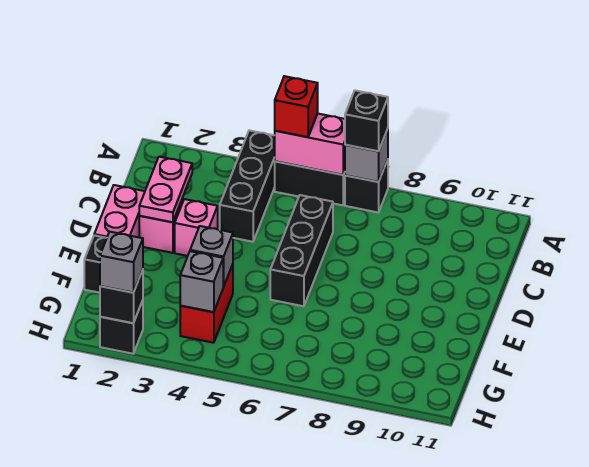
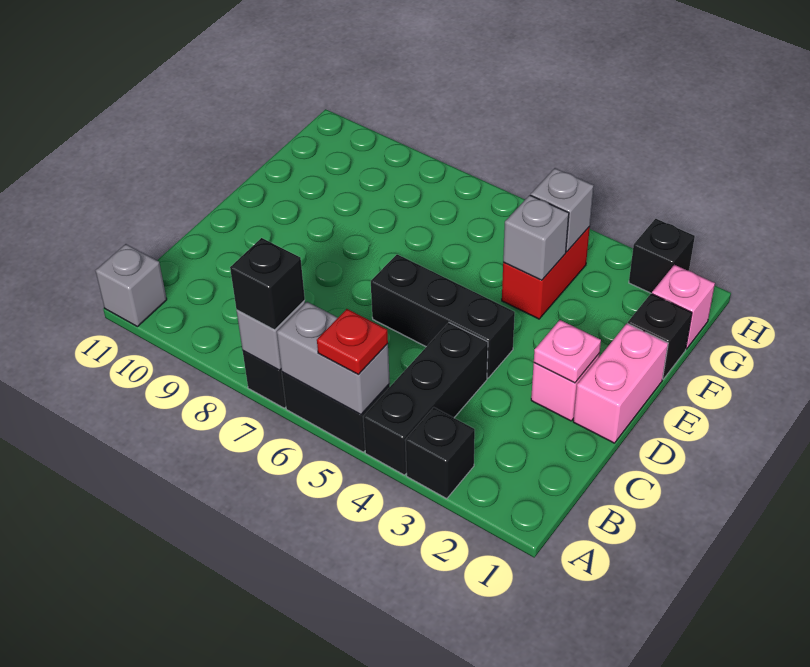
pink brick A5:A6 level 2 -> grey brick A5:A6 level 2
red brick A5 level 3 -> red plate A5 level 3
pink plate C2:D2 level 2 -> pink plate D2 level 2
black brick C6:E6 level 1 -> black brick D4:D6 level 1
pink brick D3 level 1 -> pink brick G1 level 1
black brick H2 level 2 -> black brick A3 level 1
grey brick H2 level 3 -> grey brick A11 level 1

